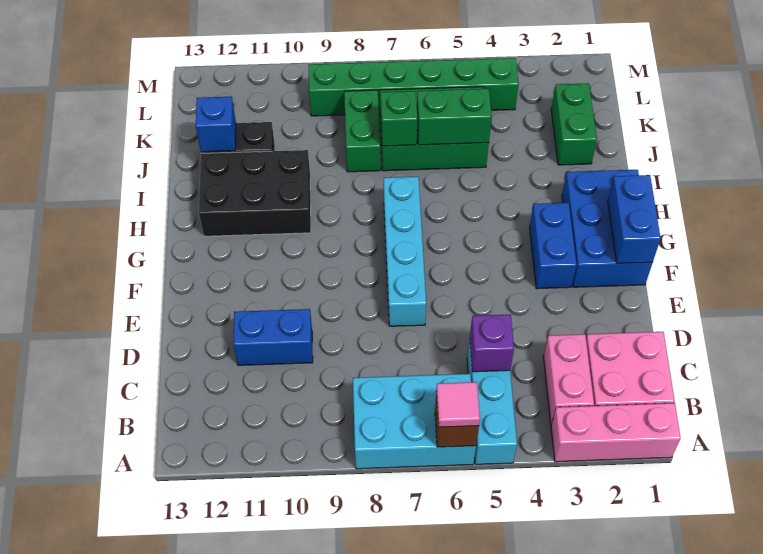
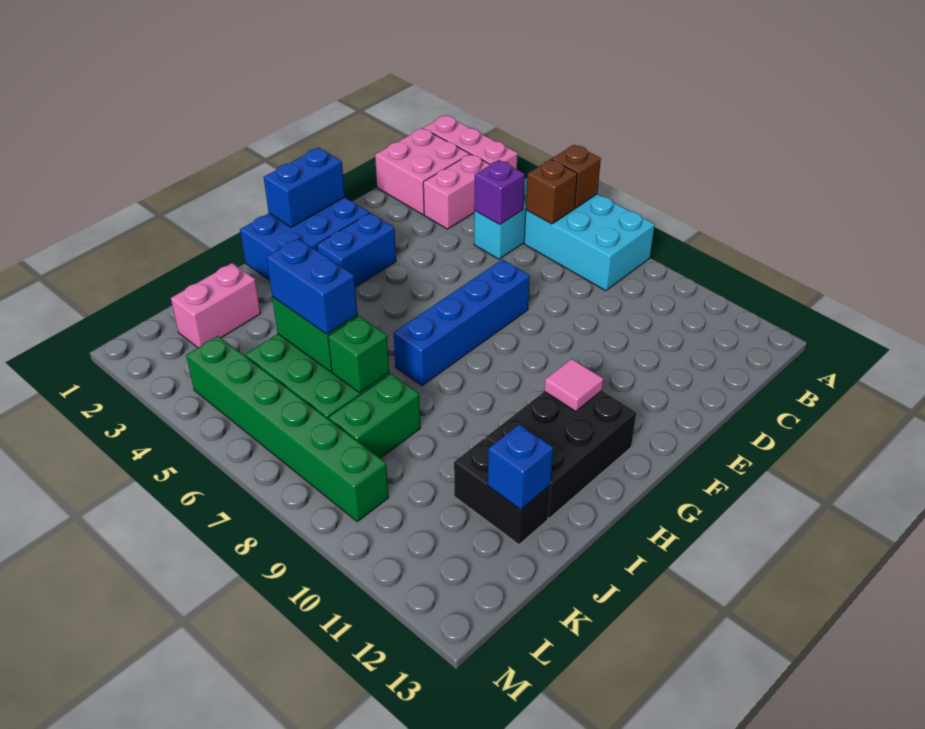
pink tile A6 level 3 -> pink tile G11 level 2
none -> brown brick B6 level 2
blue brick D10:D11 level 1 -> blue brick J5:J6 level 3
cyan brick E7:H7 level 1 -> blue brick E7:H7 level 1
black brick H10:I12 level 1 -> black brick G11:I12 level 1
green brick J2:K2 level 1 -> pink brick J2:K2 level 1

